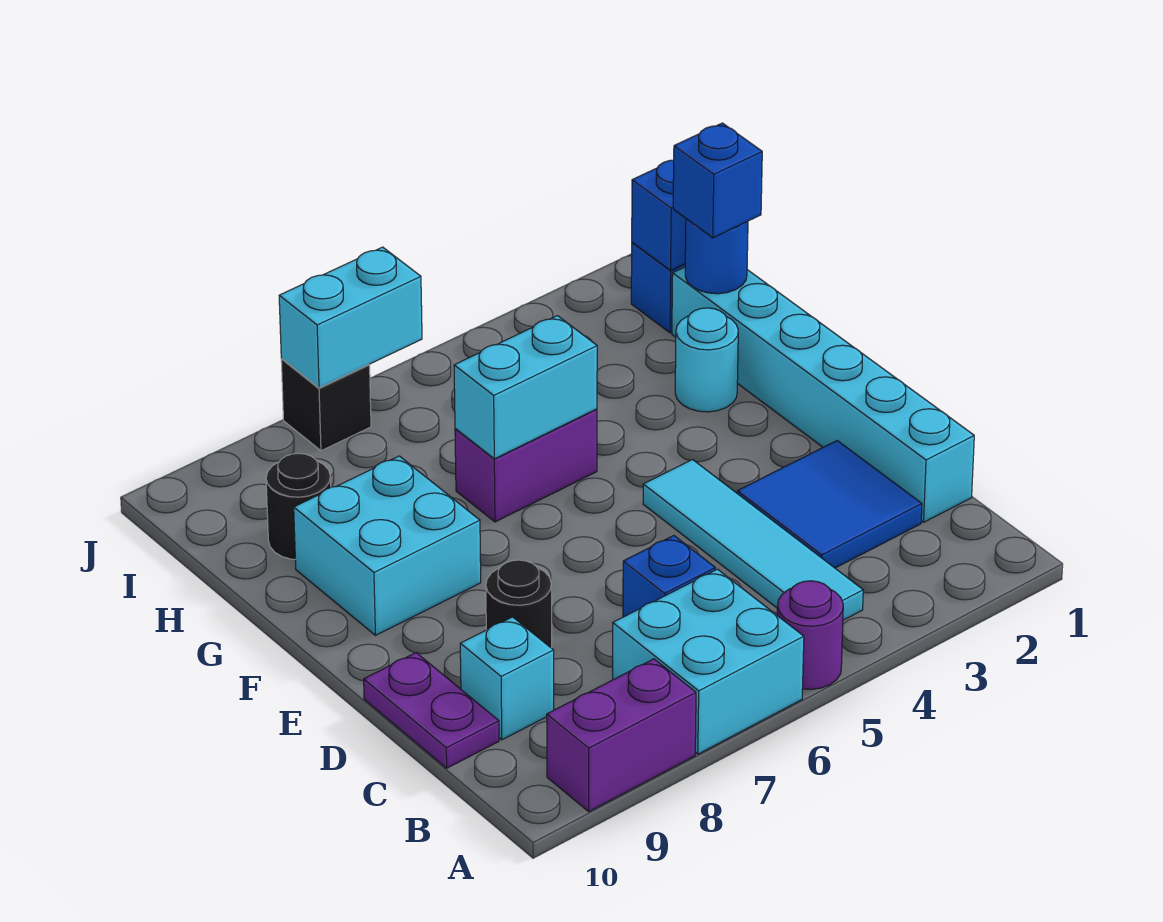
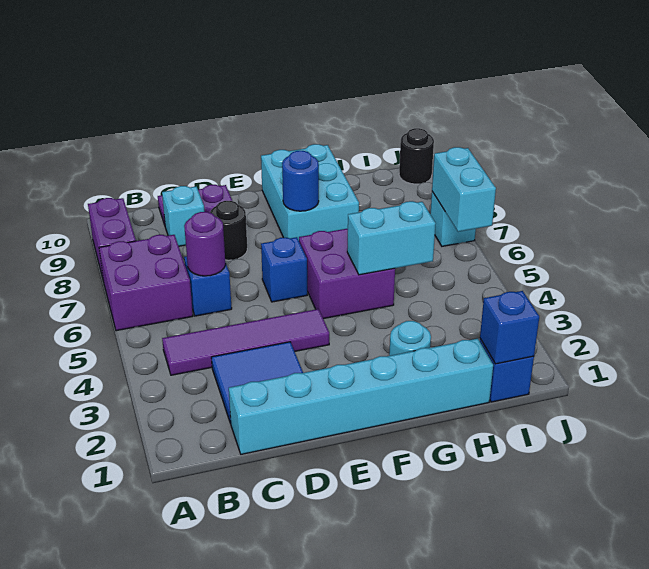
purple round brick A5 level 1 -> purple round brick C6 level 2
cyan brick A6:B7 level 1 -> purple brick A6:B7 level 1
cyan tile B4:E4 level 1 -> purple tile B4:E4 level 1
cyan brick F8:G9 level 1 -> cyan brick F8:G10 level 1
purple brick G5:G6 level 1 -> purple brick F5:G6 level 1
cyan brick G5:G6 level 2 -> cyan brick G5:H5 level 2
blue round brick H1 level 2 -> blue round brick F8 level 2
blue brick H1 level 3 -> blue brick E6 level 1
black round brick H9 level 1 -> black round brick J10 level 1
black brick J7 level 1 -> cyan brick J7 level 1

